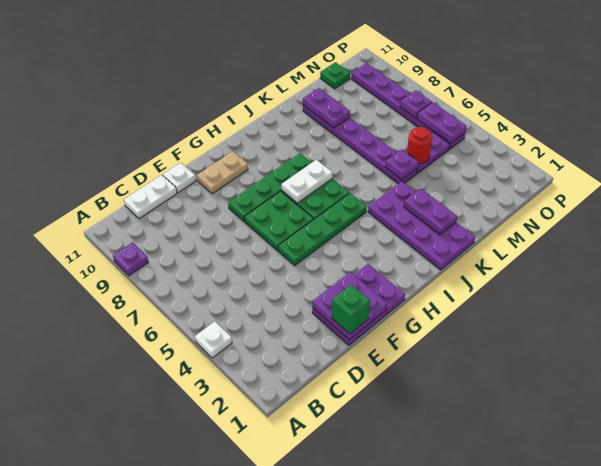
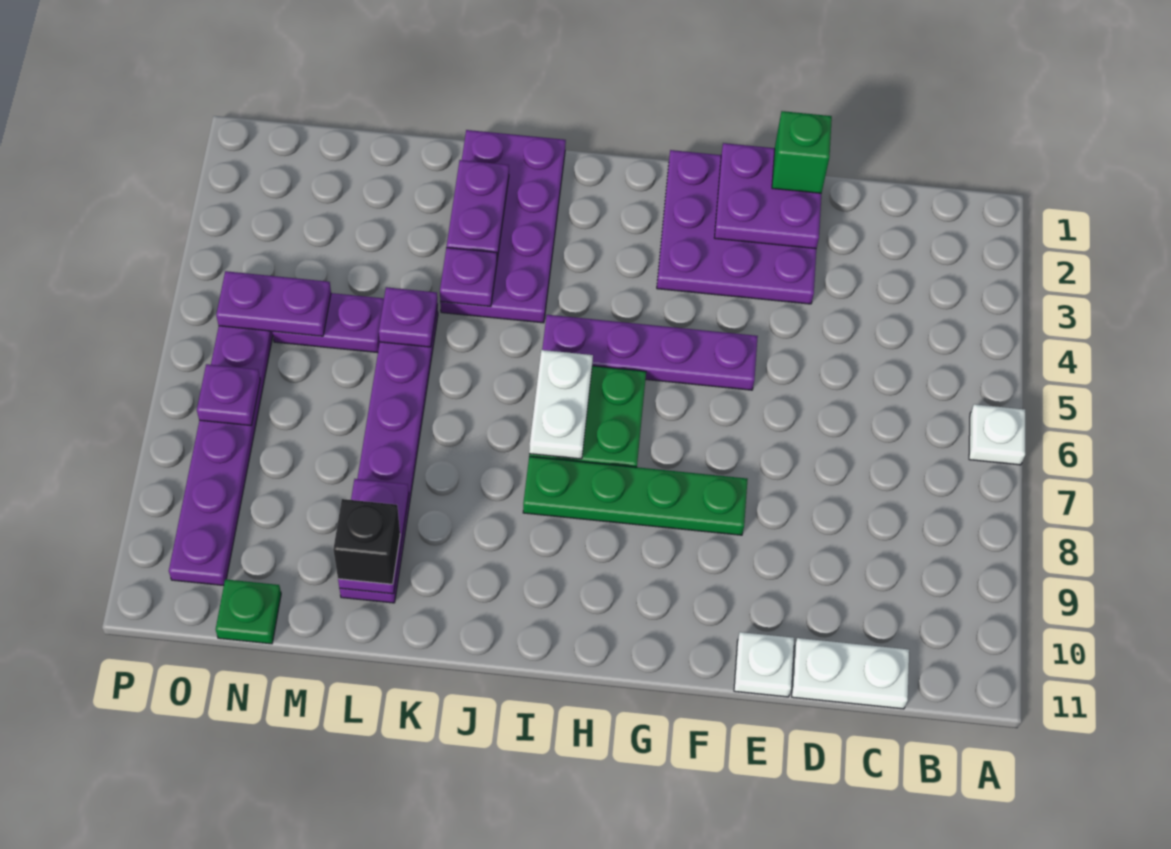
white plate A4 level 1 -> white plate A6 level 1
purple plate A9 level 1 -> purple plate K4 level 2
purple plate E1:G2 level 1 -> purple plate E1:G3 level 1
green plate F5:I5 level 1 -> purple plate F5:I5 level 1
green plate F6:G7 level 1 -> none
tan plate F10:G10 level 1 -> none
white plate H7:I7 level 2 -> white plate I6:I7 level 2
none -> black brick L10 level 3
red round brick M5 level 2 -> none
purple plate O5:O6 level 2 -> purple plate N5:O5 level 2

